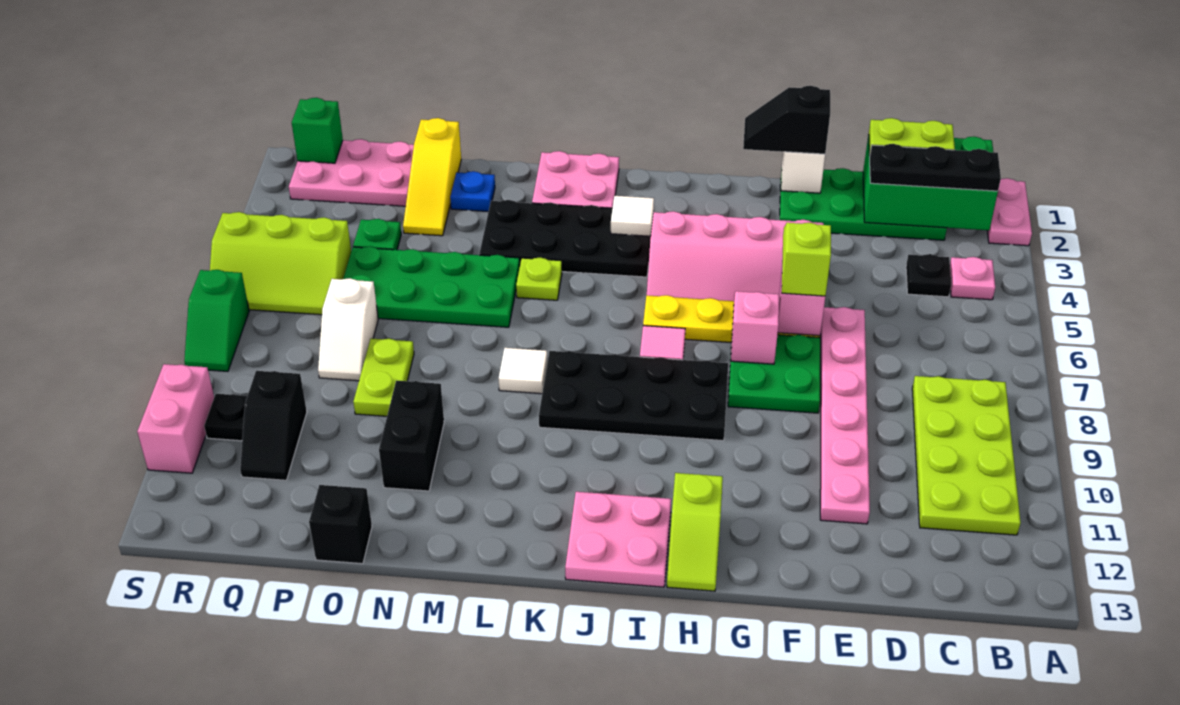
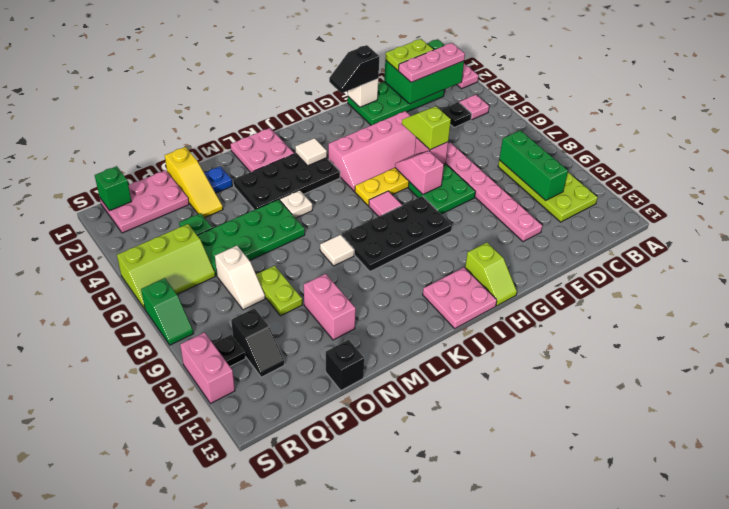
black plate B2:D2 level 3 -> pink plate B2:D2 level 3
none -> green brick C8:C10 level 2
lime plate L5 level 1 -> white plate L5 level 1
black brick N10:N11 level 1 -> pink brick N10:N11 level 1

